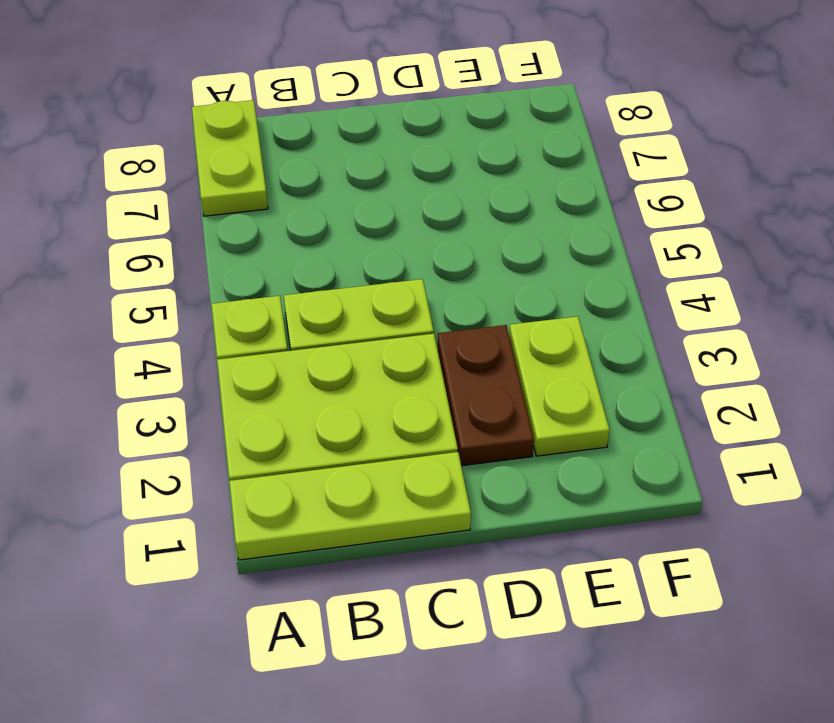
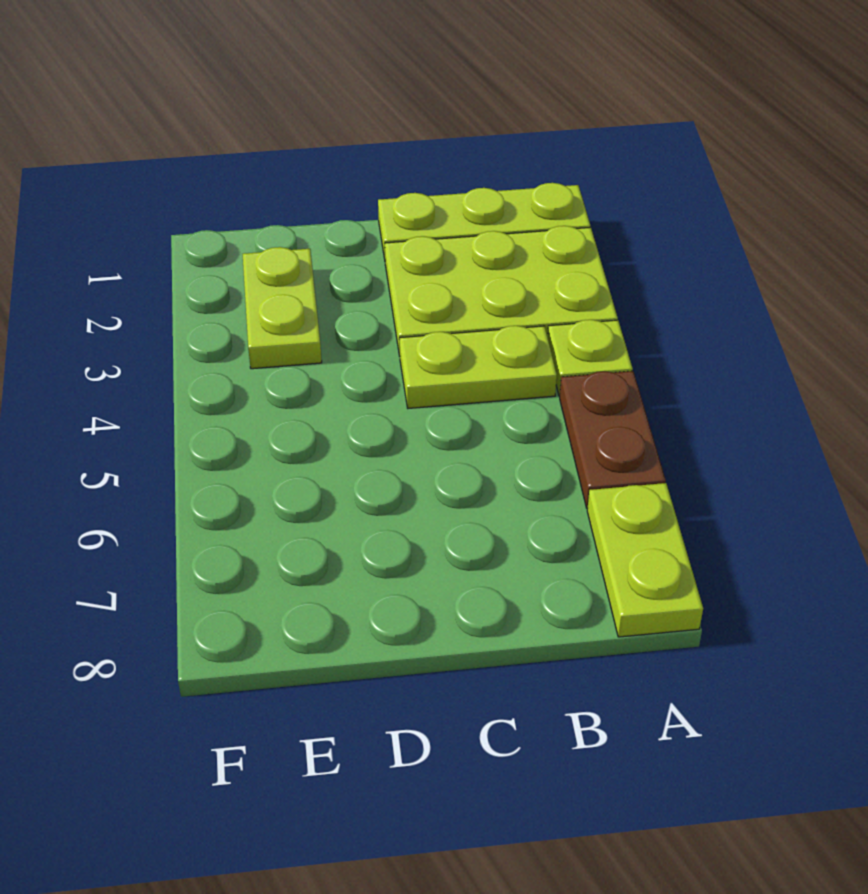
brown plate D2:D3 level 1 -> brown plate A5:A6 level 1

